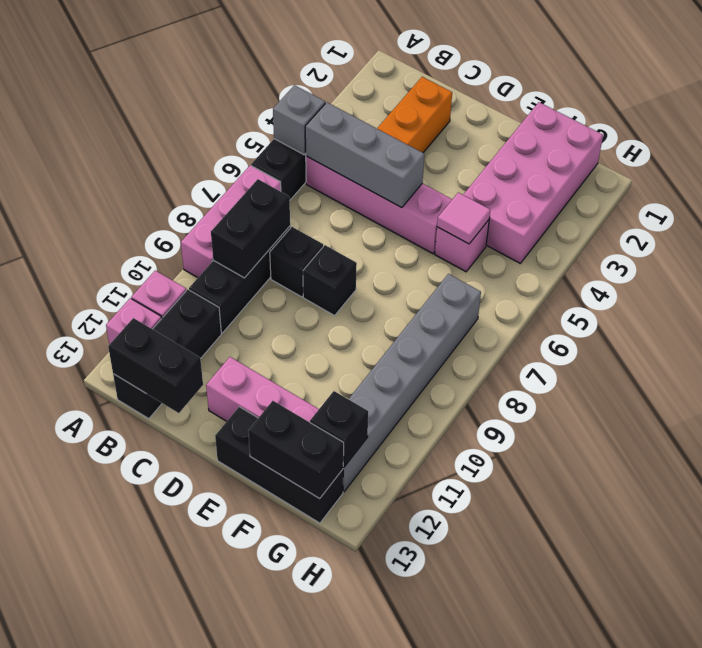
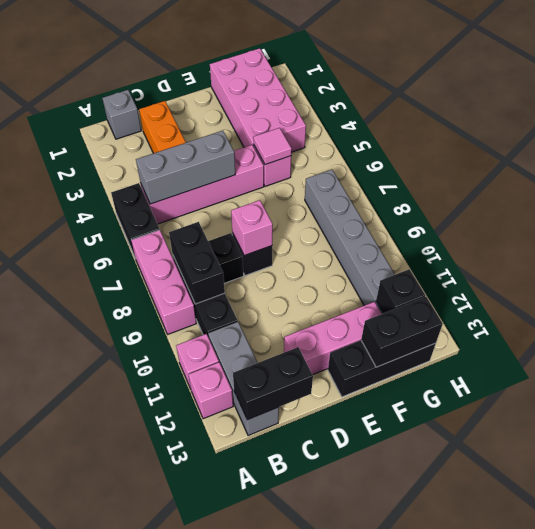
grey brick A5 level 2 -> grey brick B1 level 1
black brick B11:B13 level 1 -> grey brick B11:B13 level 1
none -> pink brick D8 level 2

